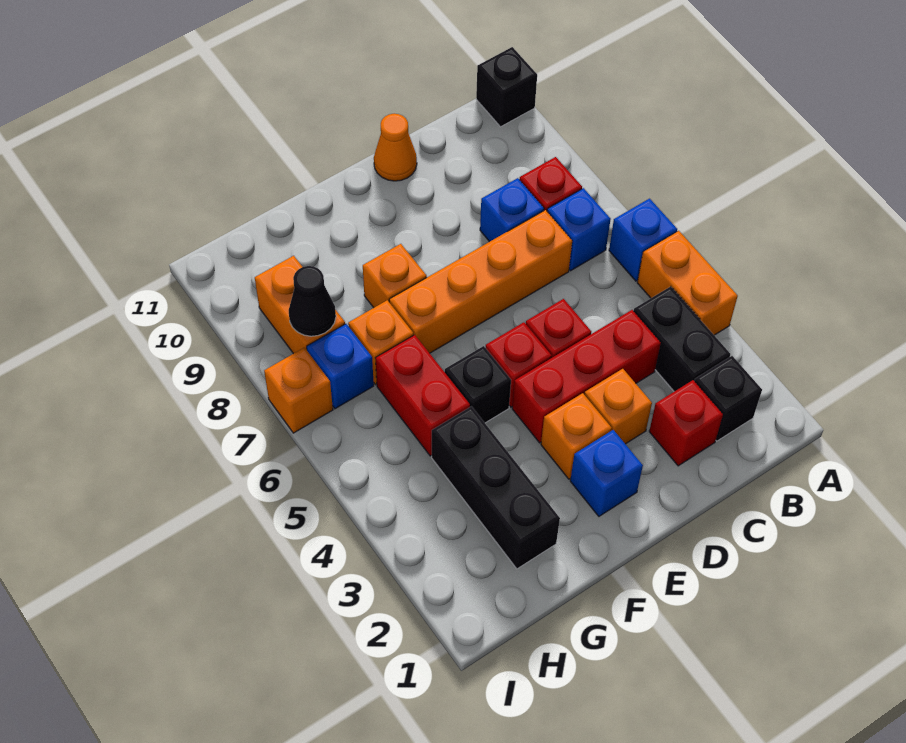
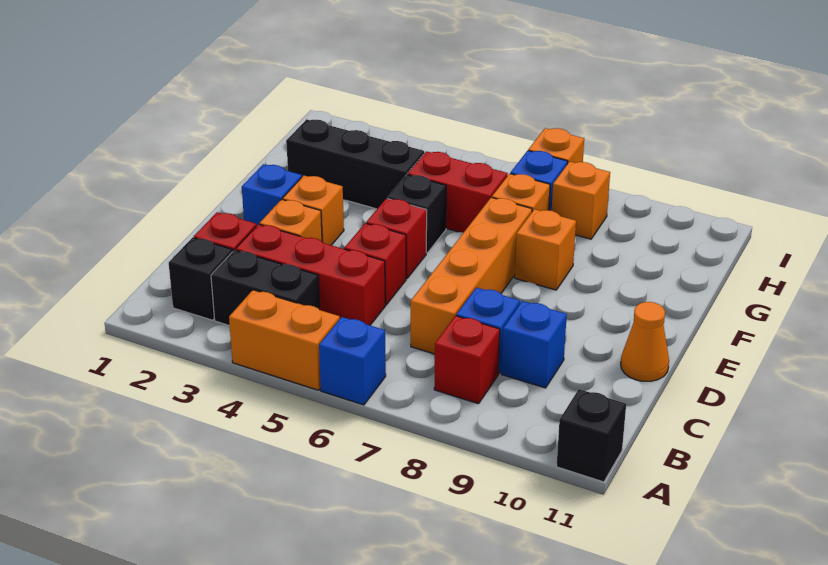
blue brick B7 level 1 -> blue brick C9 level 1
red brick C4:E4 level 1 -> red brick C3:C5 level 1
orange brick H8:H9 level 1 -> orange brick H8 level 1
black cone H8 level 2 -> none

